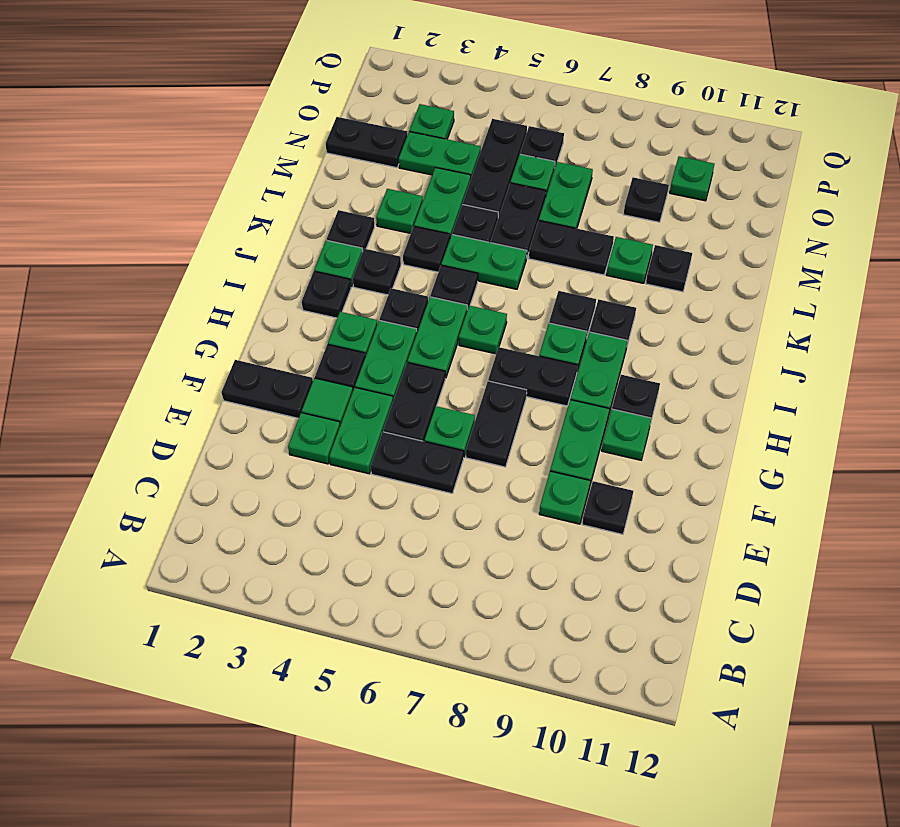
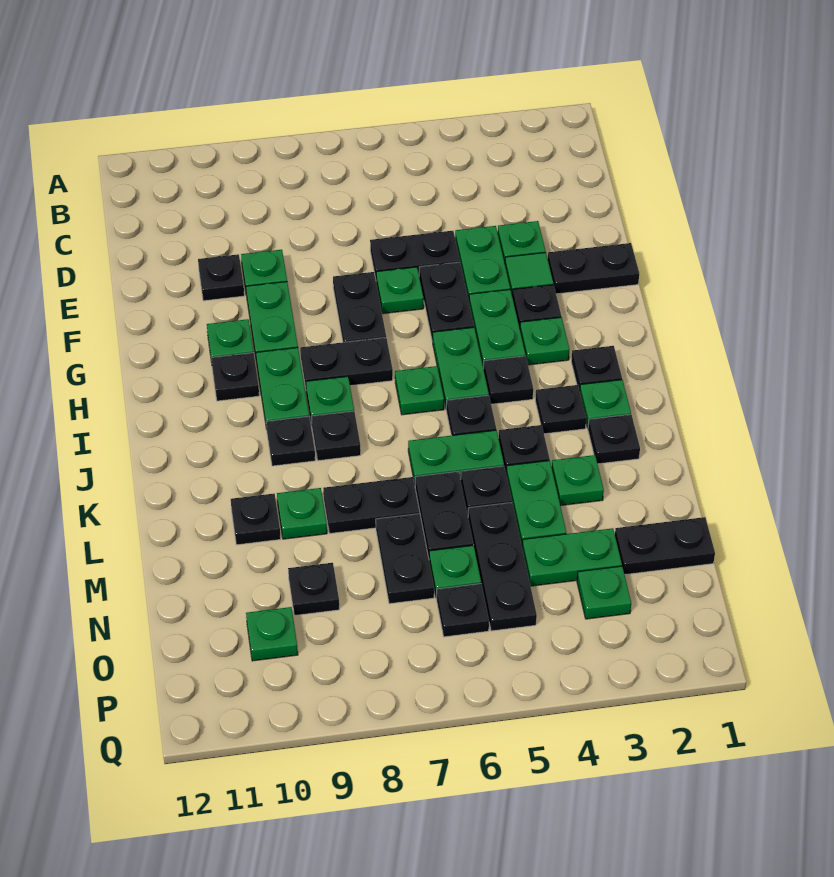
green plate M7:N7 level 1 -> black plate M7:N7 level 1

